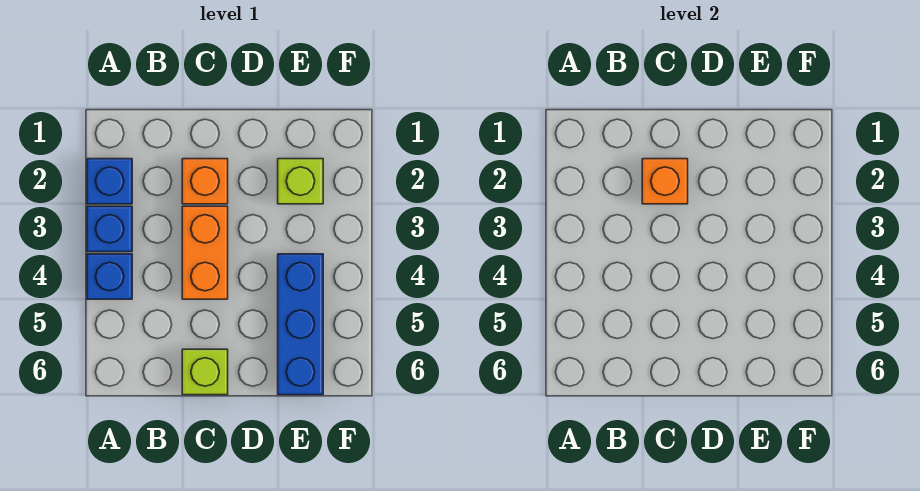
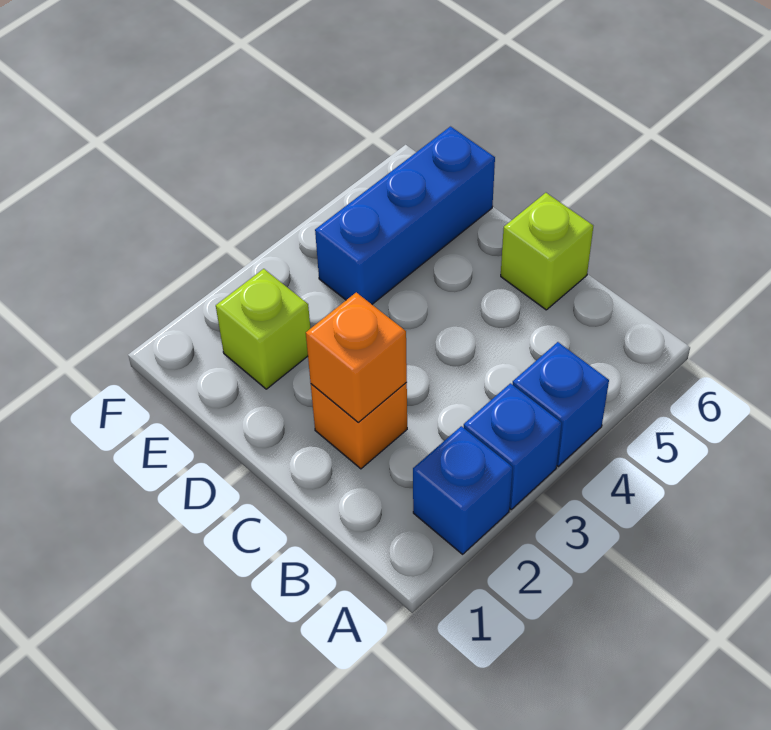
orange brick C3:C4 level 1 -> none

